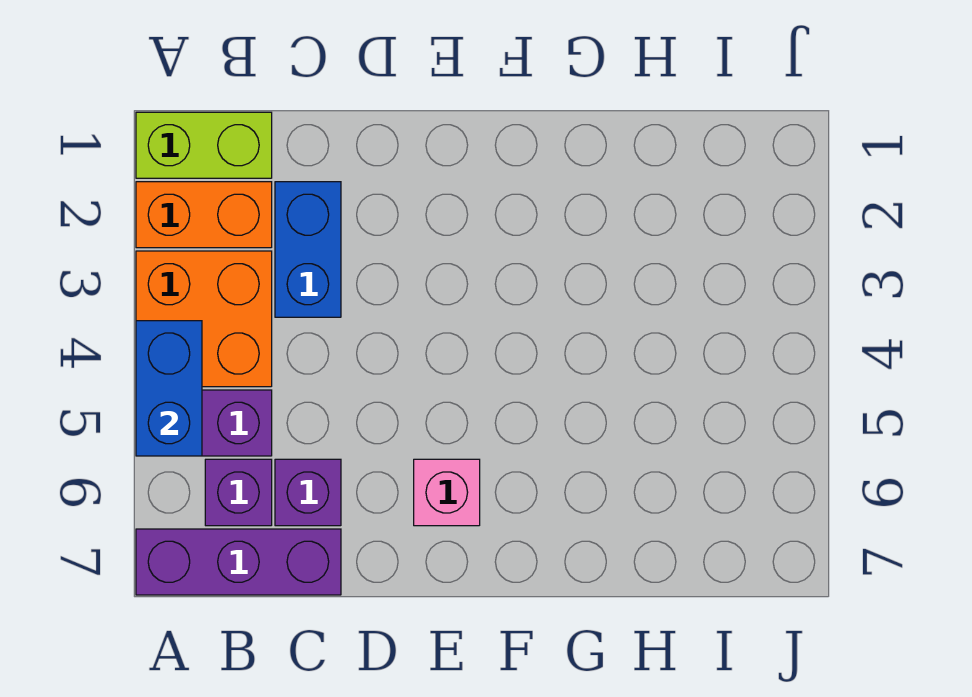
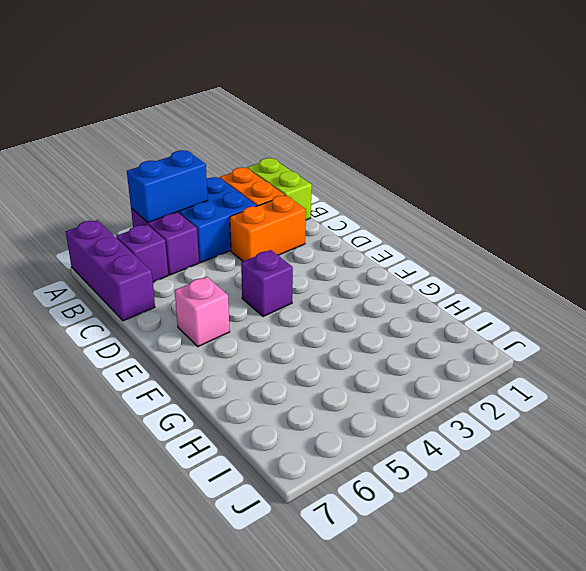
orange brick A3:B4 level 1 -> blue brick A3:B4 level 1
blue brick C2:C3 level 1 -> orange brick C2:C3 level 1
purple brick C6 level 1 -> purple brick E4 level 1

